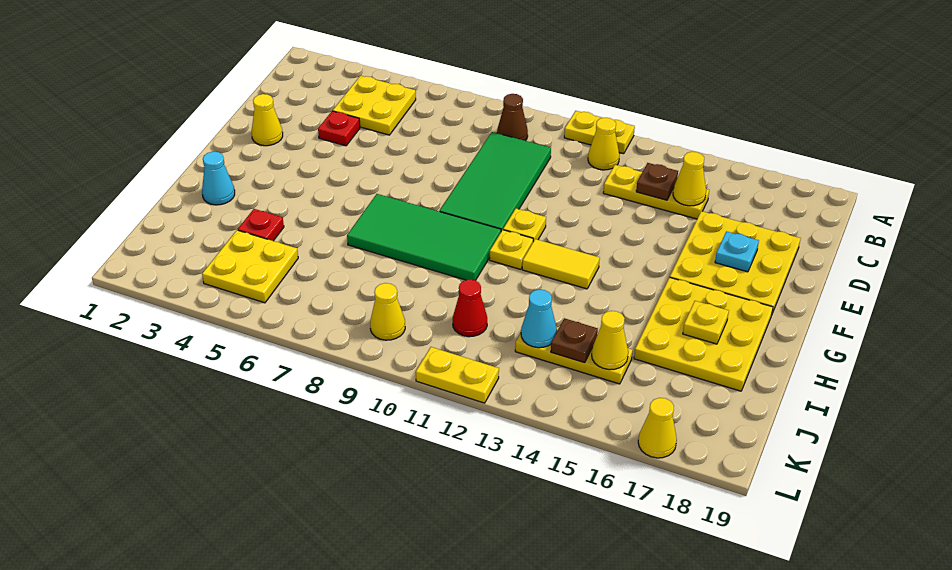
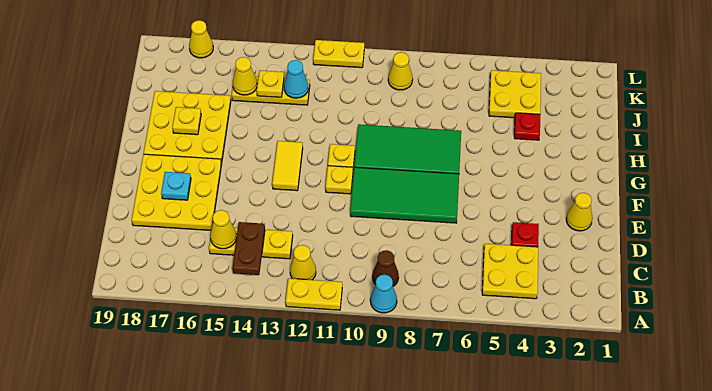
green tile C9:F10 level 1 -> green tile E7:F10 level 1
brown plate C14 level 2 -> brown plate B14:C14 level 2
yellow tile G12:G13 level 1 -> yellow tile F13:G13 level 1
cyan cone H2 level 1 -> cyan cone A9 level 1
red cone J11 level 1 -> none
brown plate J14 level 2 -> yellow plate J14 level 2

